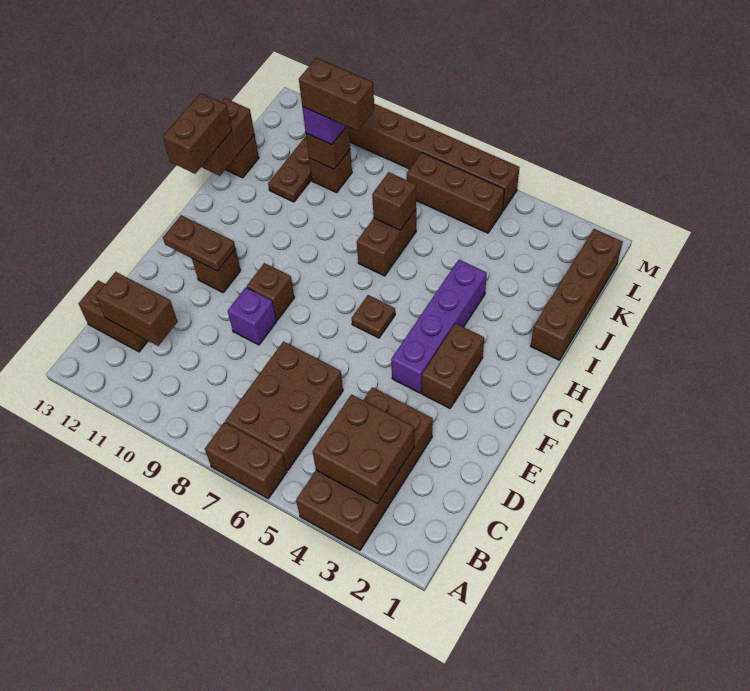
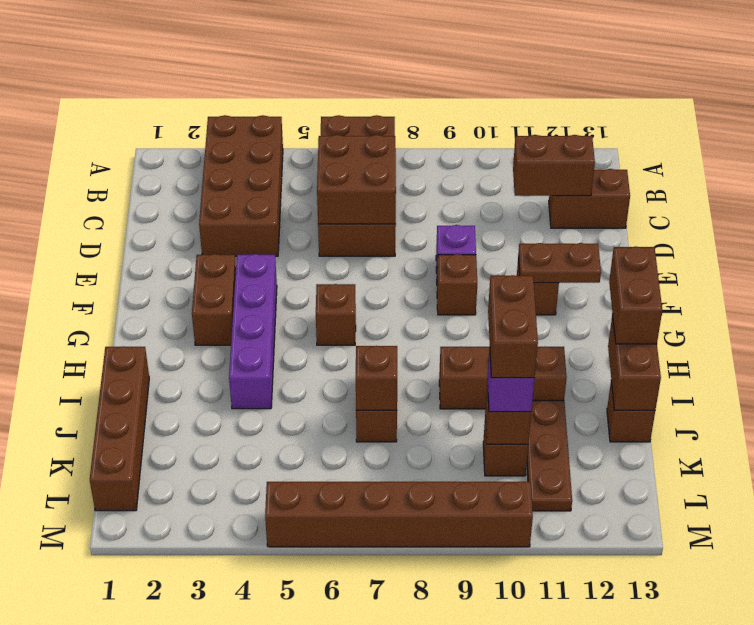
brown brick B3:C4 level 2 -> brown brick C6:D7 level 2
brown plate G6 level 1 -> brown brick G6 level 1
brown brick K9:K10 level 4 -> brown brick J10:K10 level 4
brown brick L5:L7 level 1 -> brown brick I9:I11 level 1

